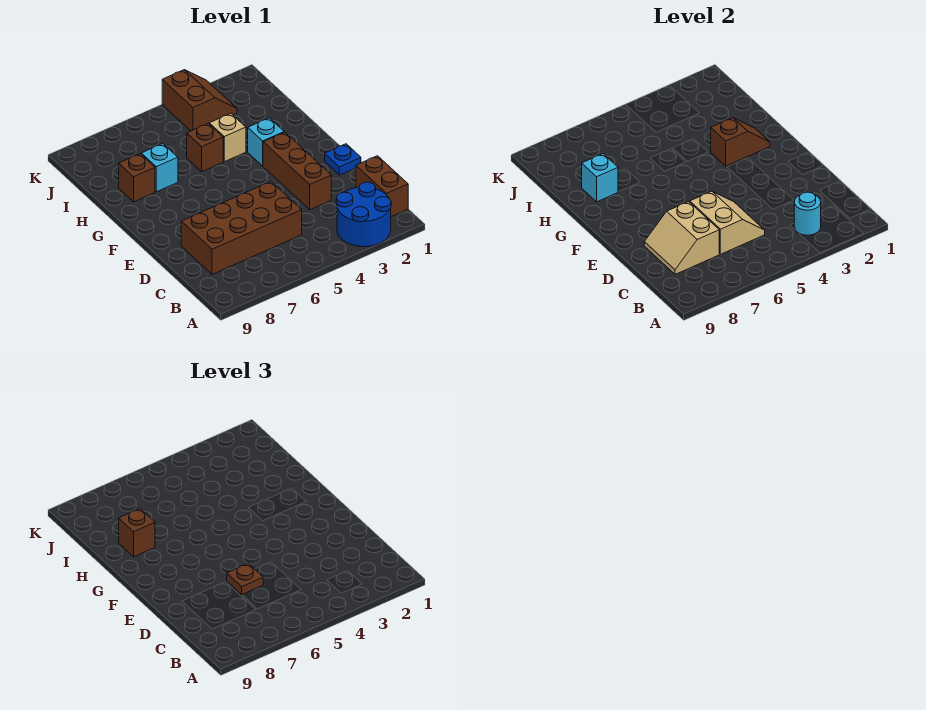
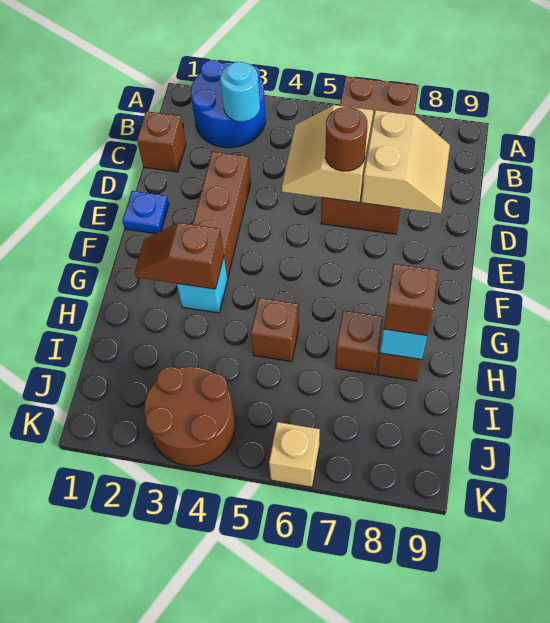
brown brick B1:C1 level 1 -> brown brick C1 level 1
brown brick C5:D8 level 1 -> brown brick A6:D7 level 1
brown plate D6 level 3 -> brown round brick D6 level 3
tan brick H4 level 1 -> tan brick K6 level 1
cyan brick H7 level 1 -> brown brick H7 level 1
brown slope J3:K4 level 1 top 4 -> brown round brick J3:K4 level 1

